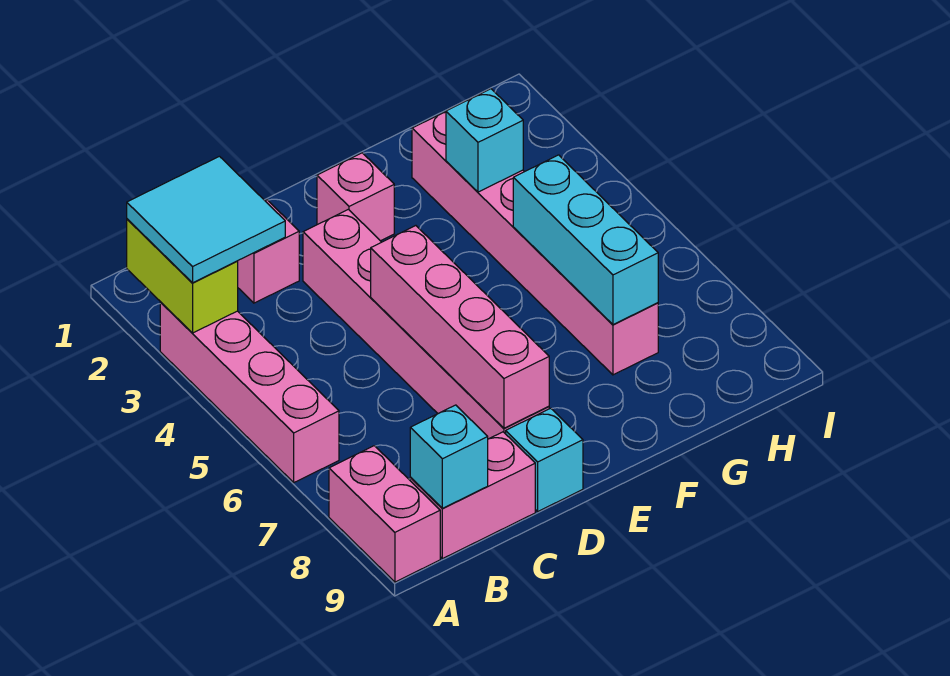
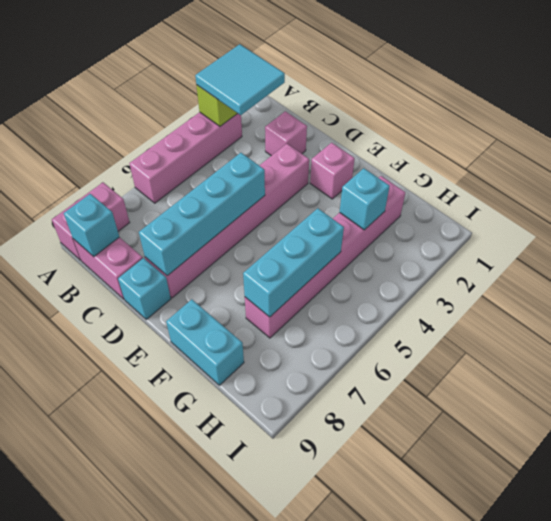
pink brick D5:D8 level 2 -> cyan brick D5:D8 level 2
none -> cyan brick F9:G9 level 1

